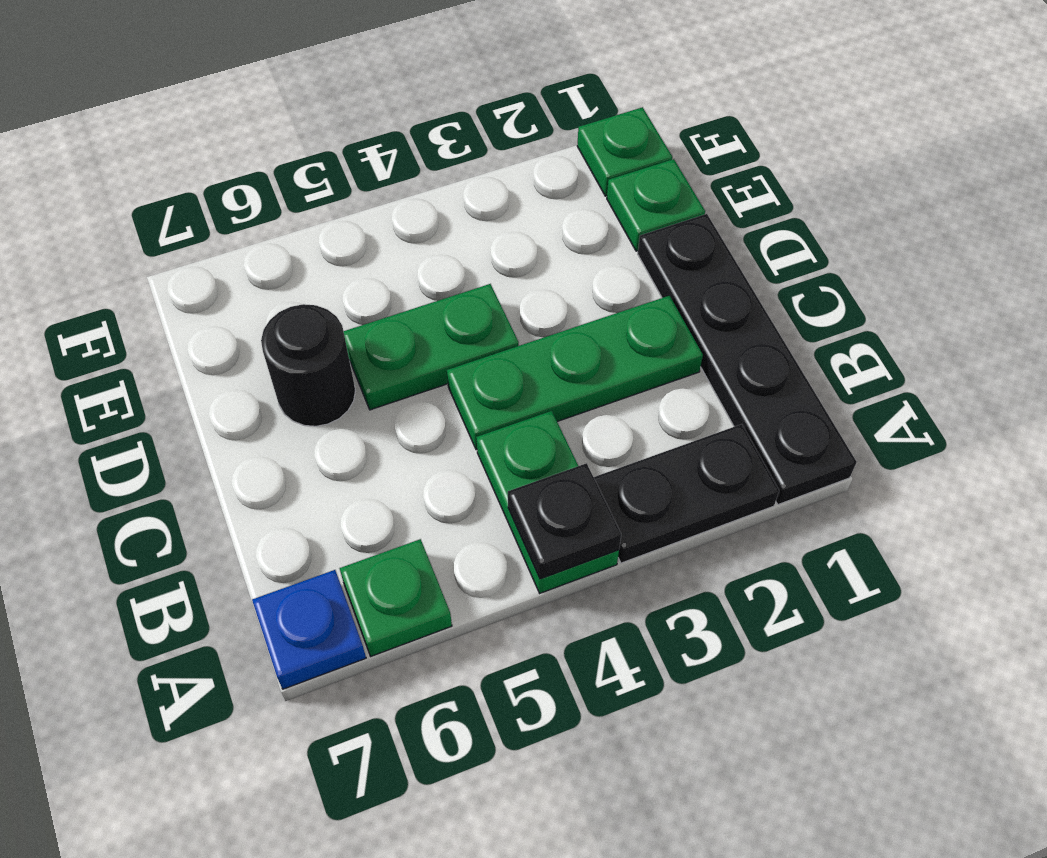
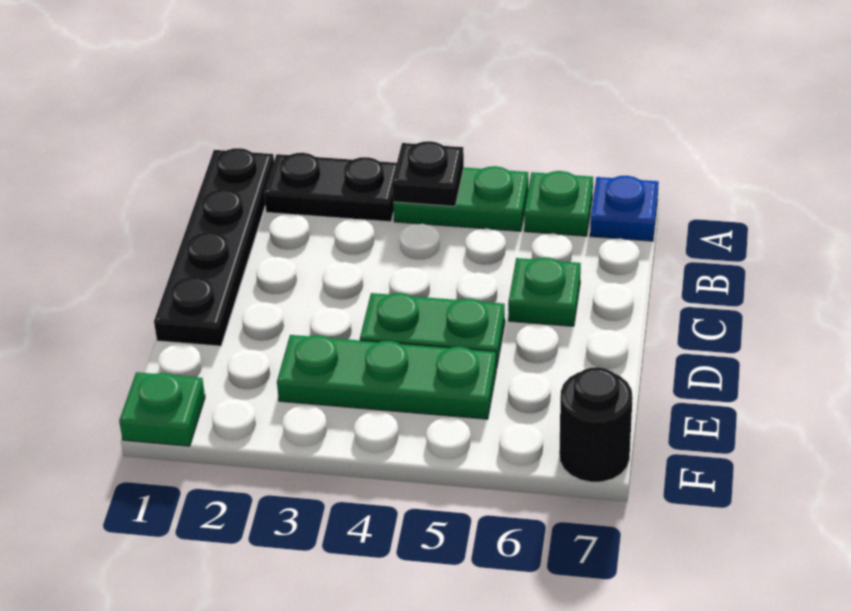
green plate A4:B4 level 1 -> green plate A4:A5 level 1
green plate C2:C4 level 1 -> green plate E3:E5 level 1
black round brick D6 level 1 -> black round brick F7 level 1
green plate E1 level 1 -> green plate C6 level 1

